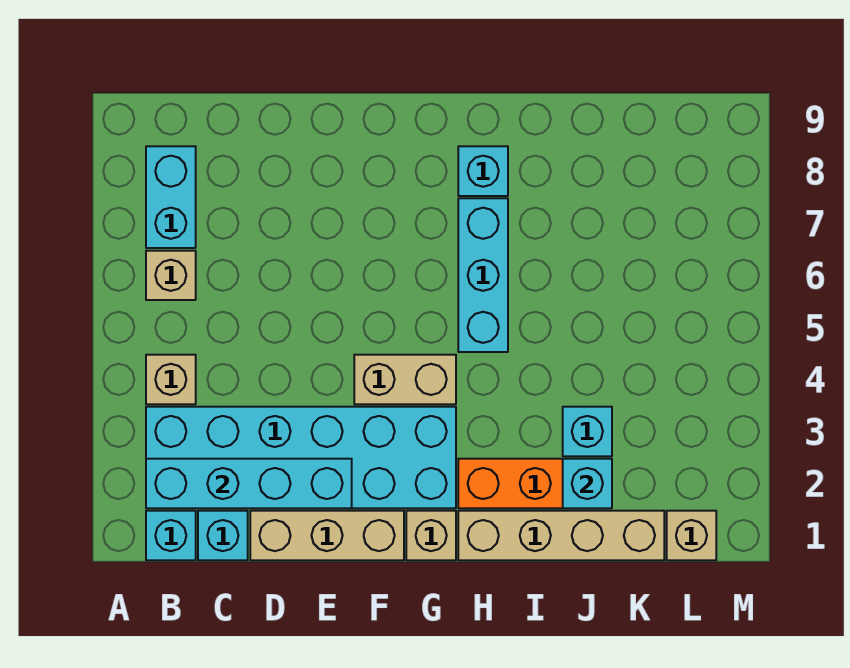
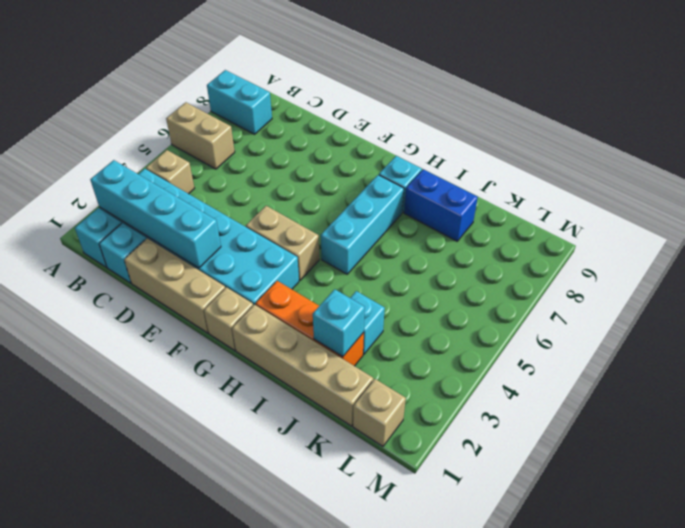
tan brick B6 level 1 -> tan brick A6:B6 level 1
cyan brick B7:B8 level 1 -> cyan brick A8:B8 level 1
none -> blue brick I8:J8 level 1

